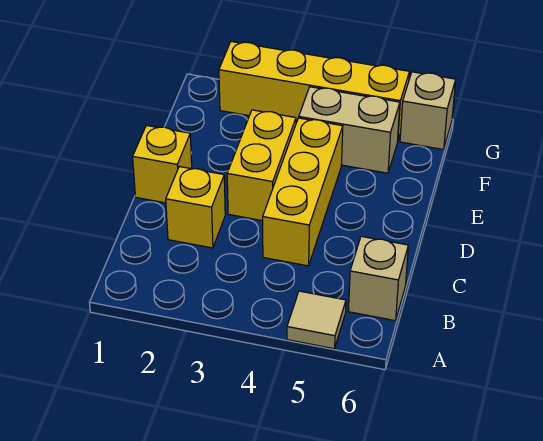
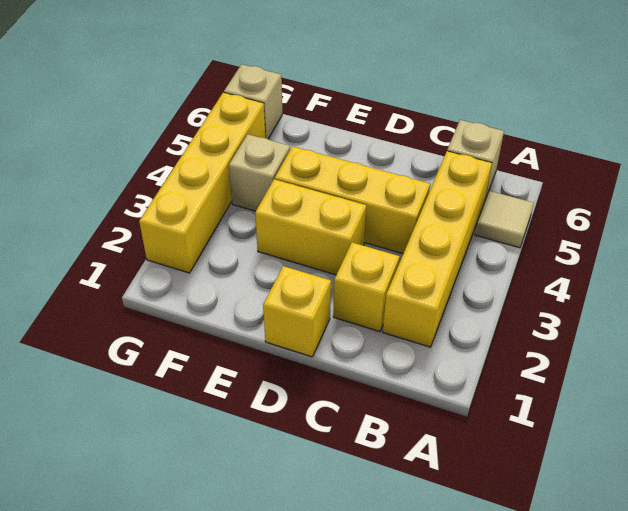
none -> yellow brick B2:B5 level 1
tan brick F4:F5 level 1 -> tan brick F4 level 1

